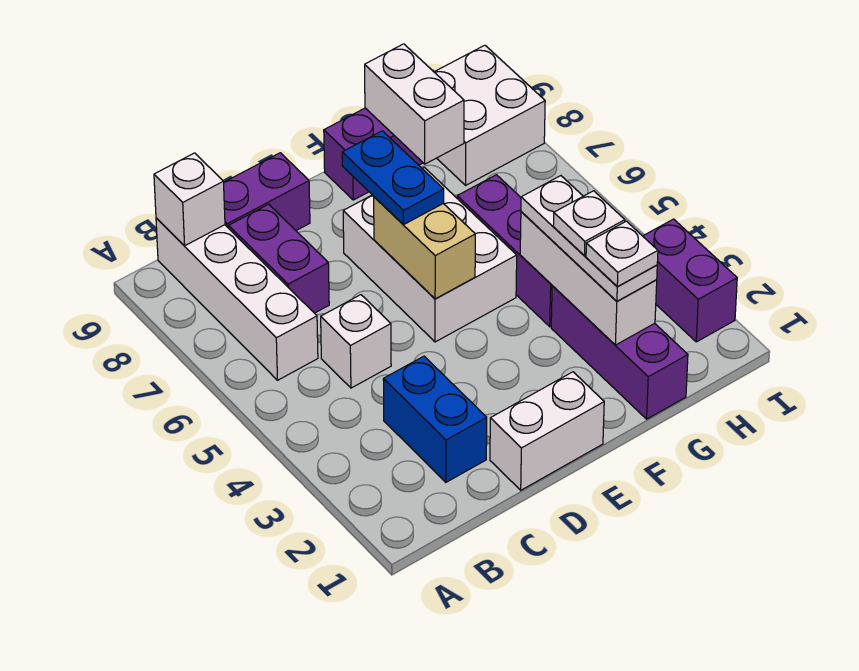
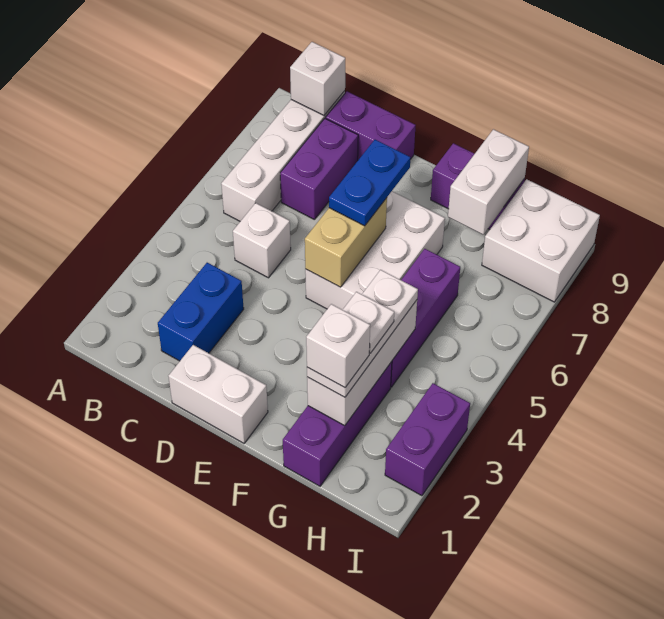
white plate G2 level 4 -> white brick G2 level 4

